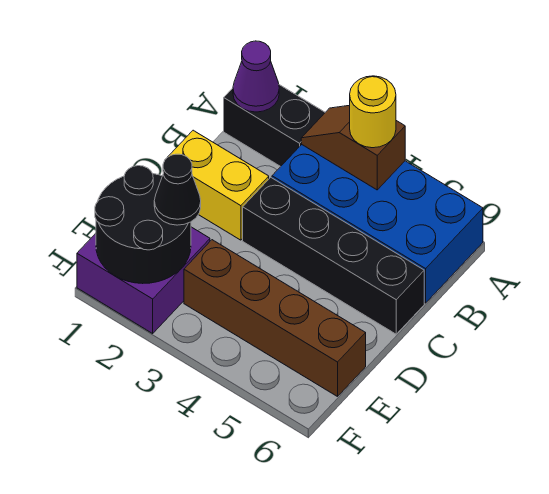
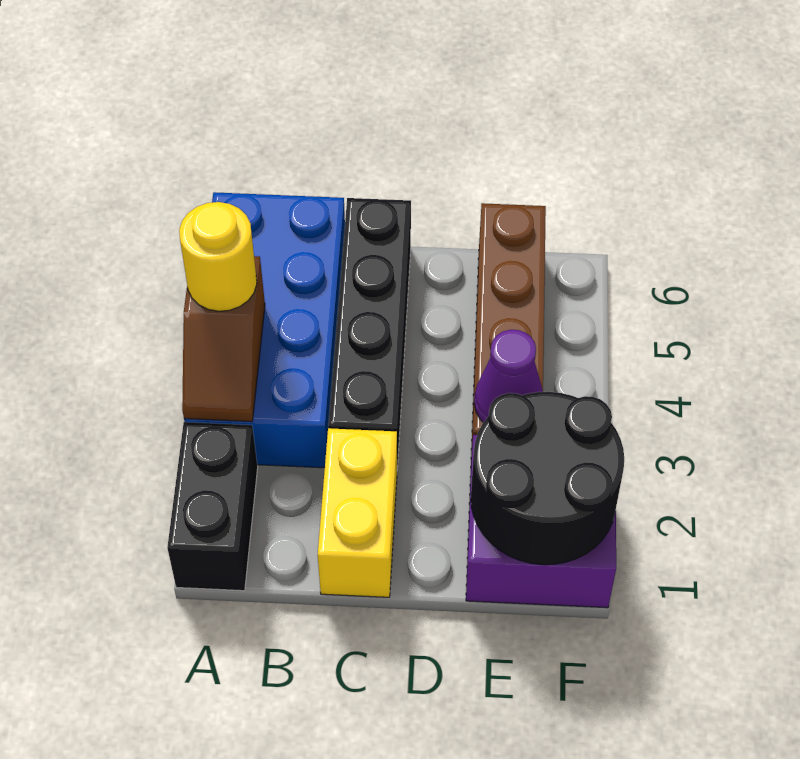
purple cone A1 level 2 -> purple cone E3 level 2
black cone E2 level 3 -> none

